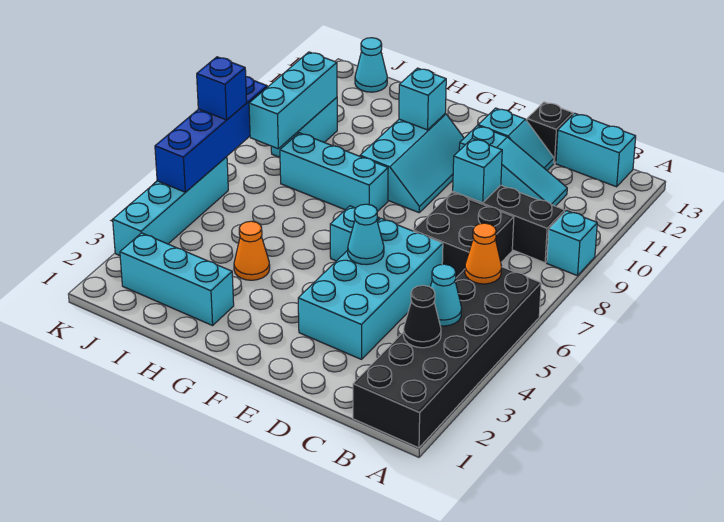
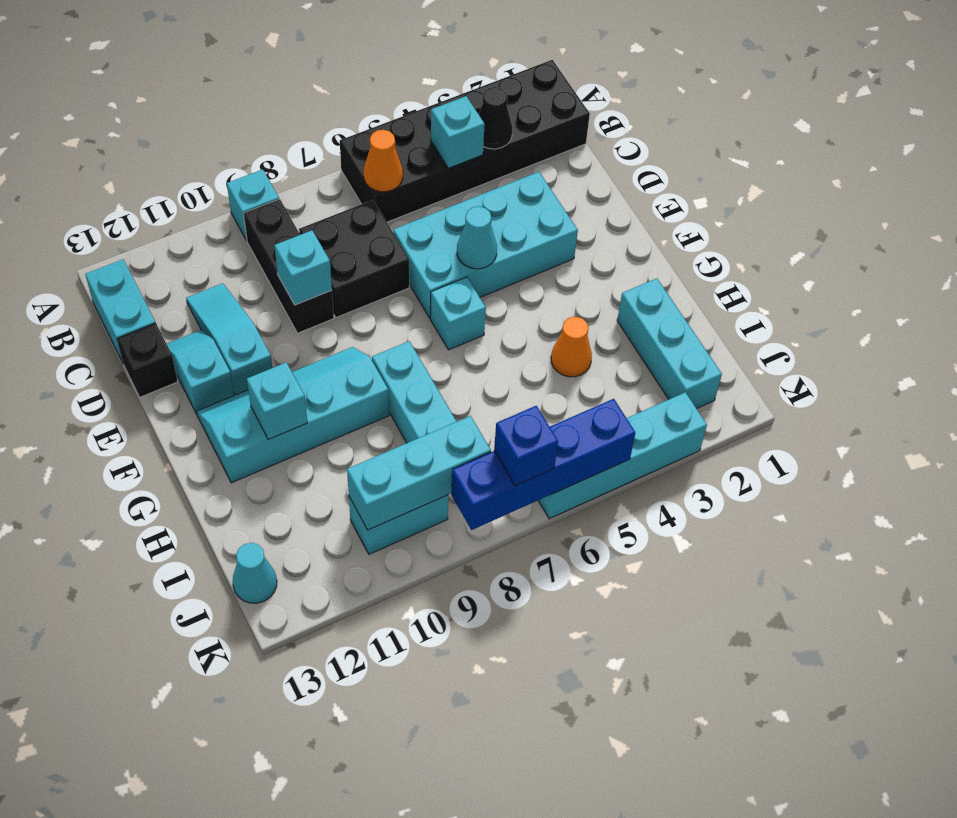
cyan cone B4 level 2 -> cyan brick B4 level 2
cyan slope F9:G11 level 1 top G -> cyan slope F9:G12 level 1 top G

